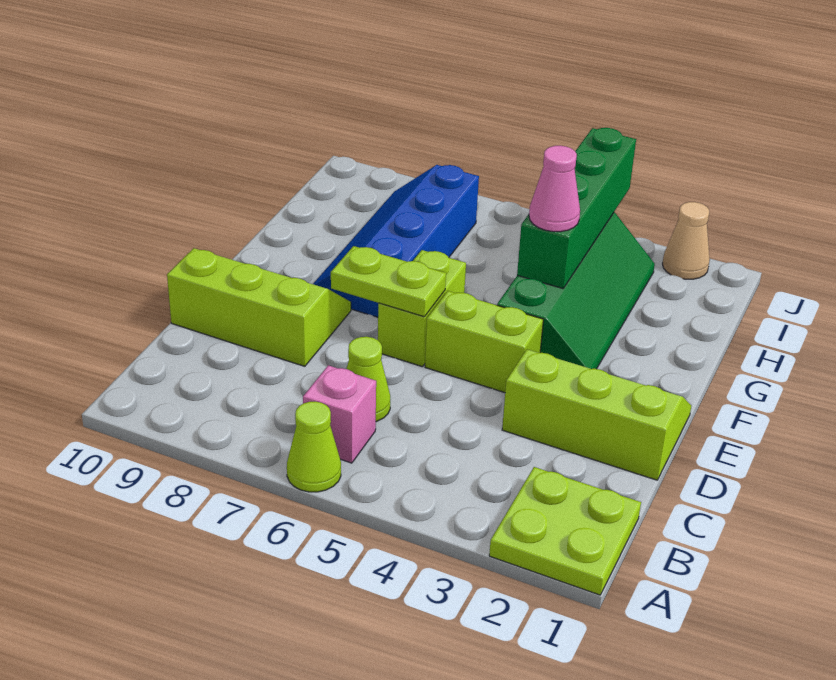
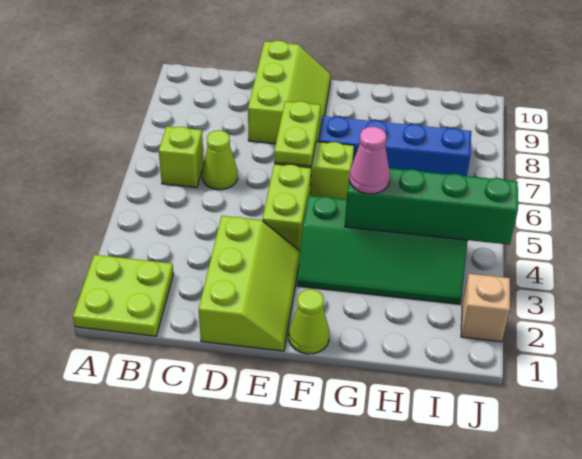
lime cone A6 level 1 -> lime cone F1 level 1
pink brick B6 level 1 -> lime brick B6 level 1
tan cone J2 level 1 -> tan brick J2 level 1

